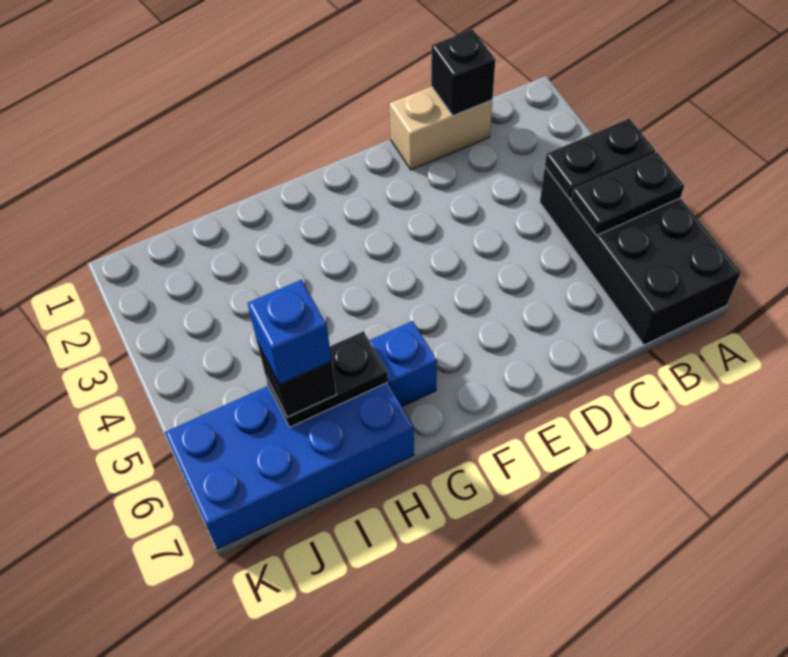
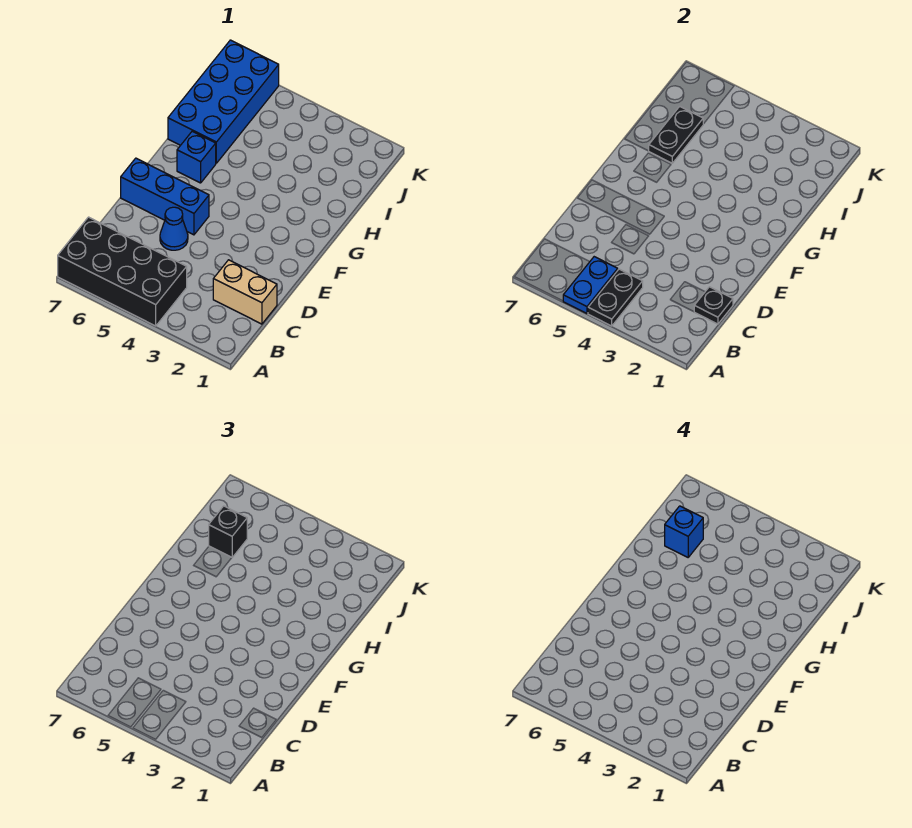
black plate A5:B5 level 2 -> blue plate A5:B5 level 2
tan brick C1:D1 level 1 -> tan brick C1:C2 level 1
black brick C1 level 2 -> black plate C1 level 2
none -> blue cone D5 level 1
none -> blue brick E5:E7 level 1

